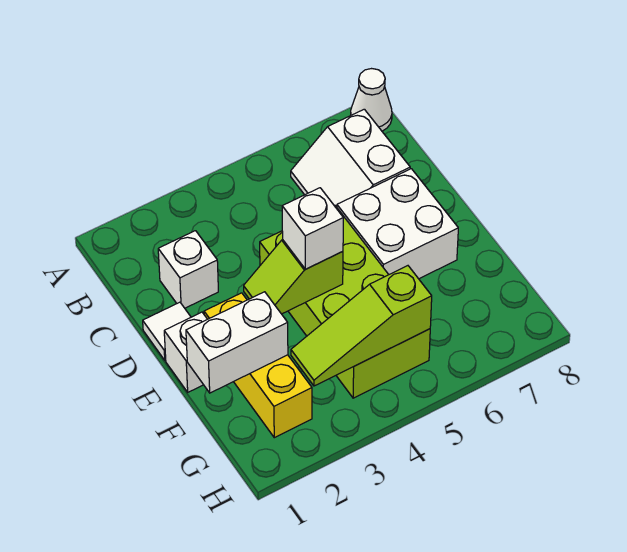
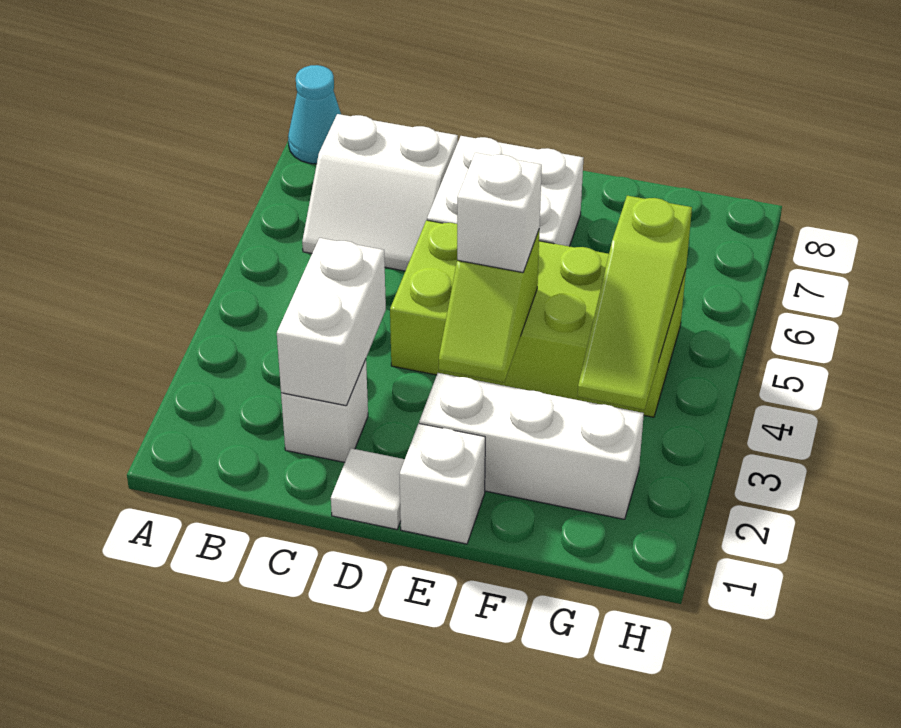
white cone A8 level 1 -> cyan cone A8 level 1
yellow brick E2:G2 level 1 -> white brick E2:G2 level 1
white brick F1:F2 level 2 -> white brick C2:C3 level 2

